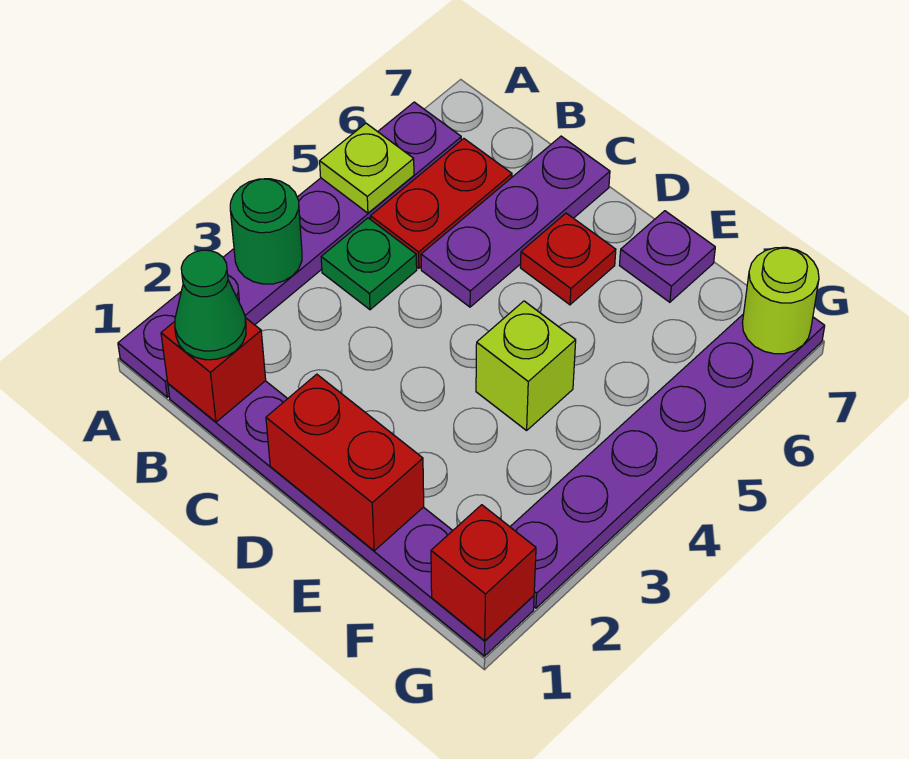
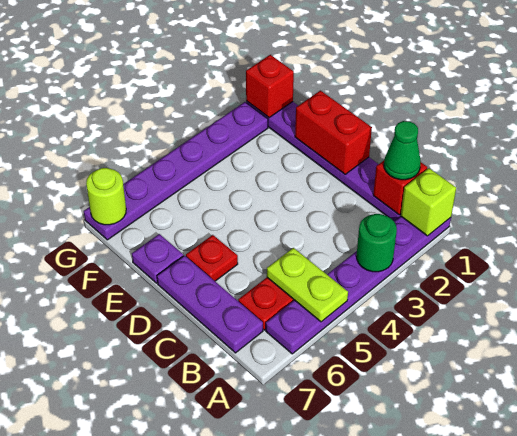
lime plate A5 level 2 -> lime plate A5:B5 level 2
green plate B4 level 1 -> none
purple plate C5:C7 level 1 -> purple plate B7:D7 level 1
lime brick E4 level 1 -> lime brick A1 level 2

